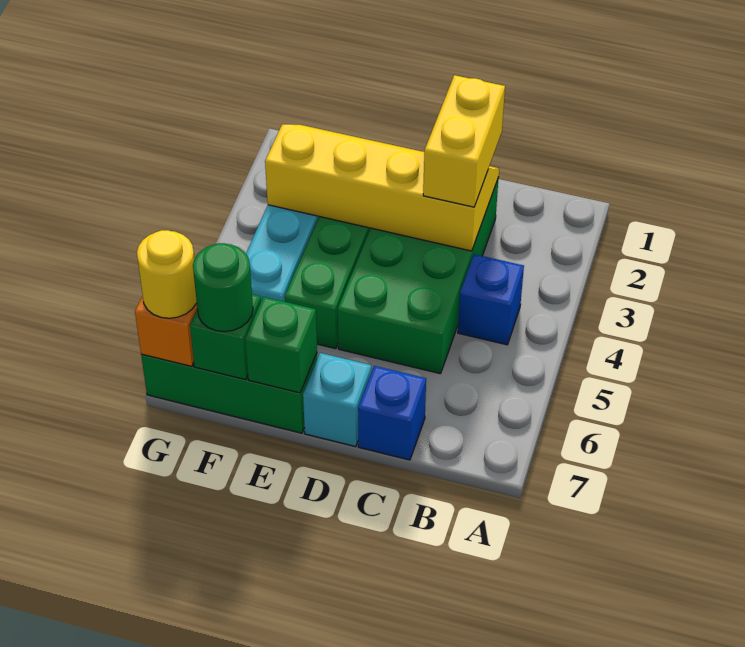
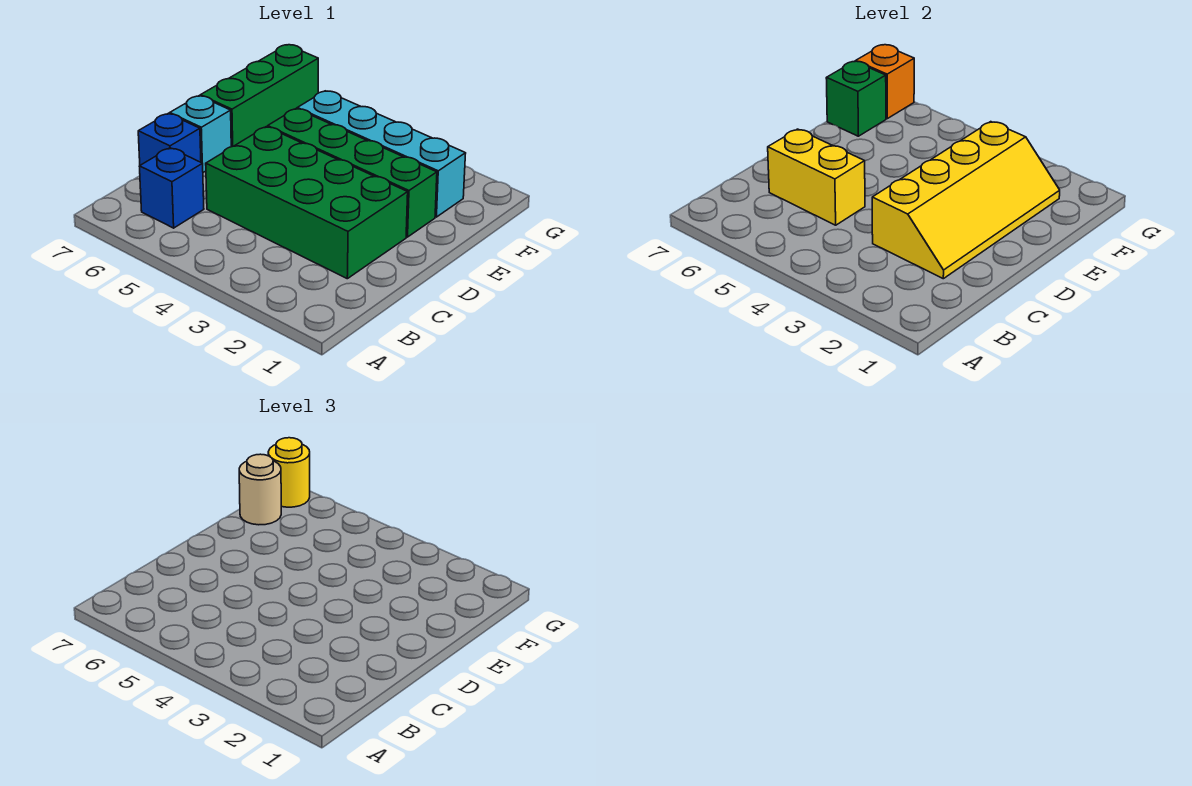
blue brick B4 level 1 -> blue brick B6 level 1
yellow brick C2:C3 level 3 -> yellow brick C5:C6 level 2
green brick E7 level 2 -> none
green round brick F7 level 3 -> tan round brick F7 level 3

